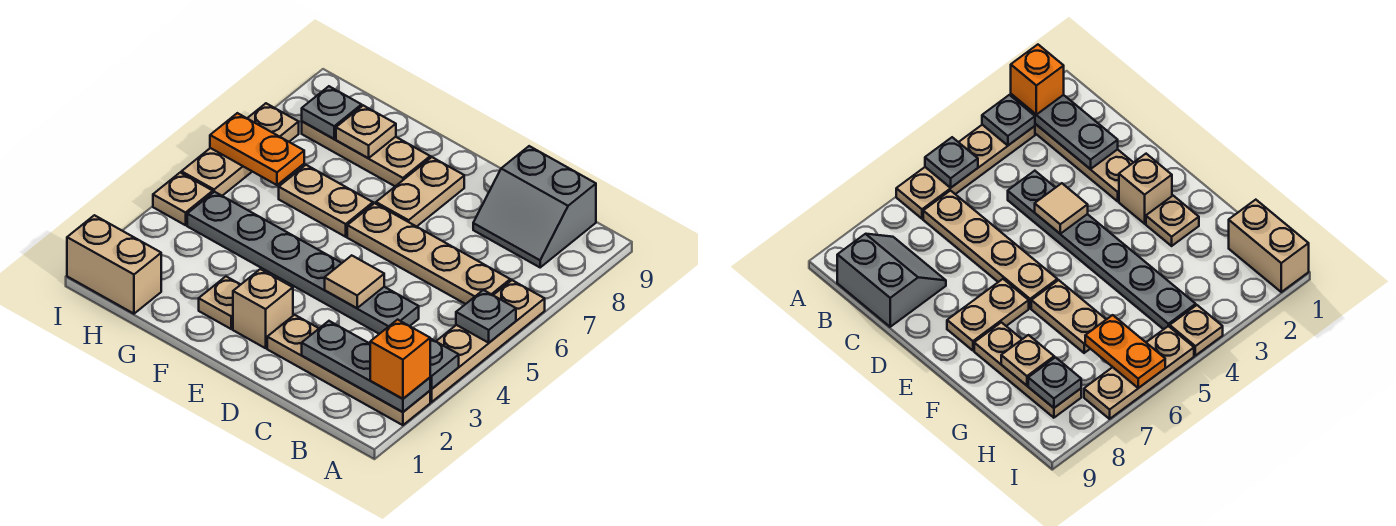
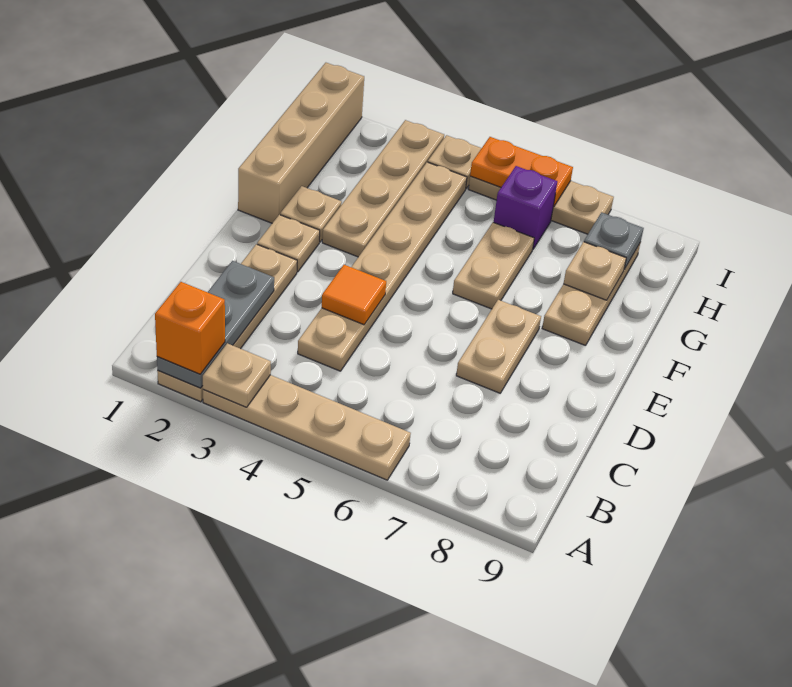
grey plate A3 level 2 -> tan plate A3 level 2
grey plate A5 level 2 -> none
tan plate B6:E6 level 1 -> tan plate F3:I3 level 1
grey slope B8:C9 level 1 top 9 -> none
grey plate C4:H4 level 1 -> tan plate C4:H4 level 1
tan tile D4 level 2 -> orange tile D4 level 2
tan brick E2 level 1 -> tan plate E2 level 1
tan plate E7:E8 level 1 -> tan plate D7:E7 level 1
tan brick H1:I1 level 1 -> tan brick F1:I1 level 1
none -> purple brick H6 level 1
orange plate H6:I6 level 2 -> orange plate I5:I6 level 2

